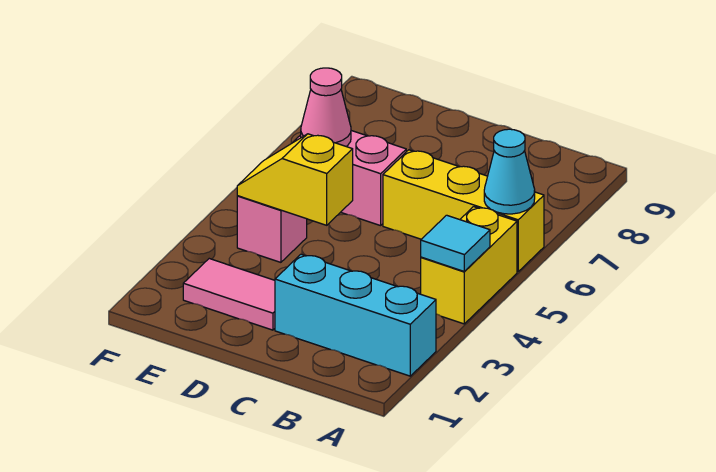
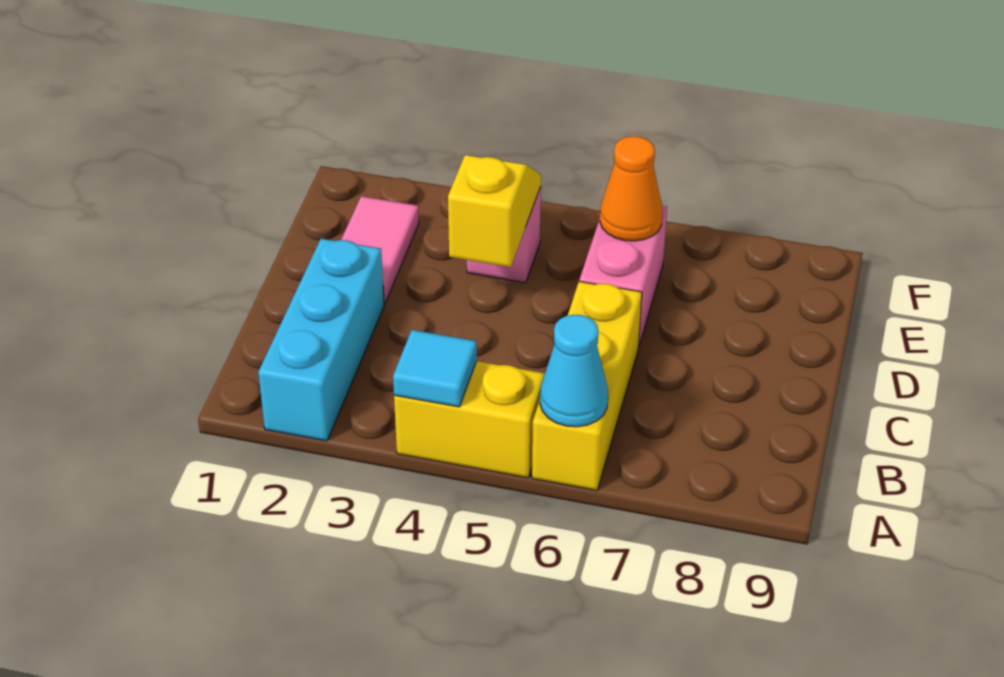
pink cone E6 level 2 -> orange cone E6 level 2

